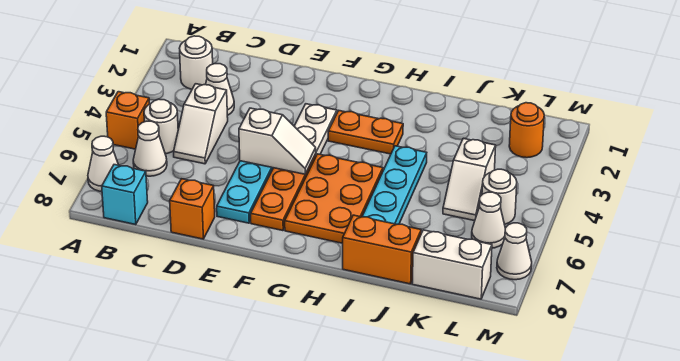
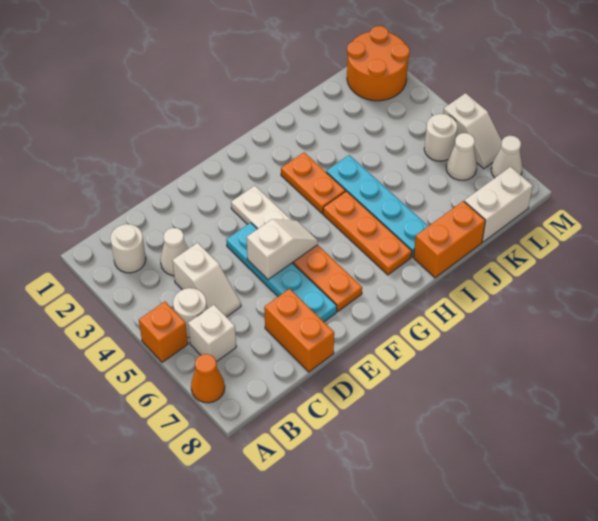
white cone A7 level 1 -> orange cone A7 level 1
white cone B6 level 1 -> white brick B6 level 1
cyan brick B8 level 1 -> none
orange brick D8 level 1 -> orange brick D7:D8 level 1
orange plate G3:H3 level 1 -> orange plate H3:H4 level 1
orange plate G5:H7 level 1 -> orange plate H5:H7 level 1
white slope K4:K5 level 1 top 4 -> white slope M5:M6 level 1 top 5
orange round brick L2 level 1 -> orange round brick L1:M2 level 1

